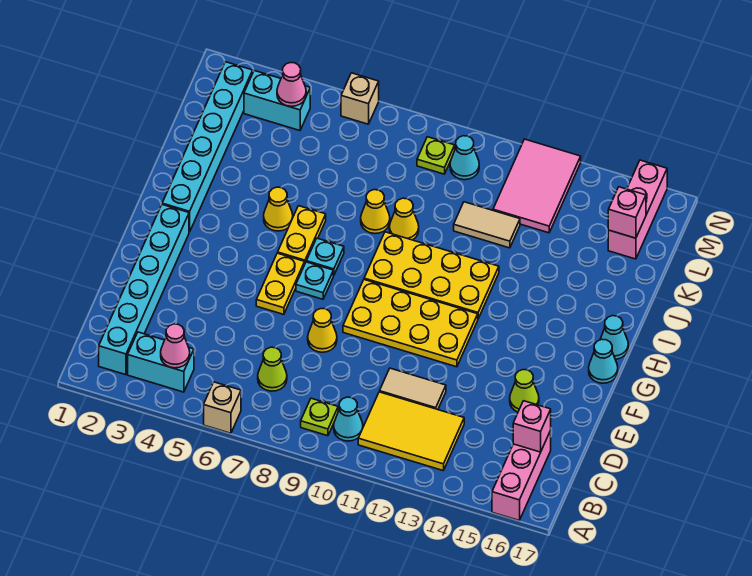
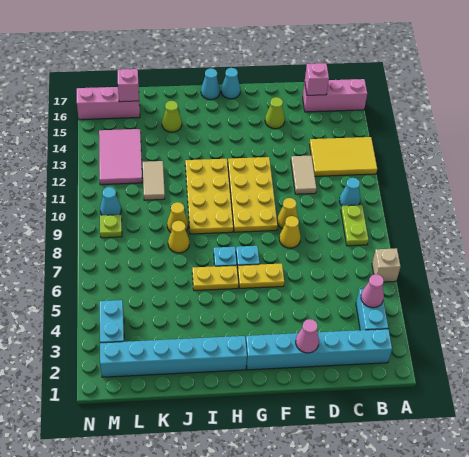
lime plate B9 level 1 -> lime plate B8:B9 level 1
yellow tile B11:C13 level 1 -> yellow tile A12:C13 level 1
lime cone C7 level 1 -> lime cone J15 level 1
yellow cone I5 level 1 -> yellow cone E9 level 1
pink tile L12:N13 level 1 -> pink tile L12:M14 level 1
pink cone M4 level 2 -> pink cone E2 level 2
tan brick N6 level 1 -> none

